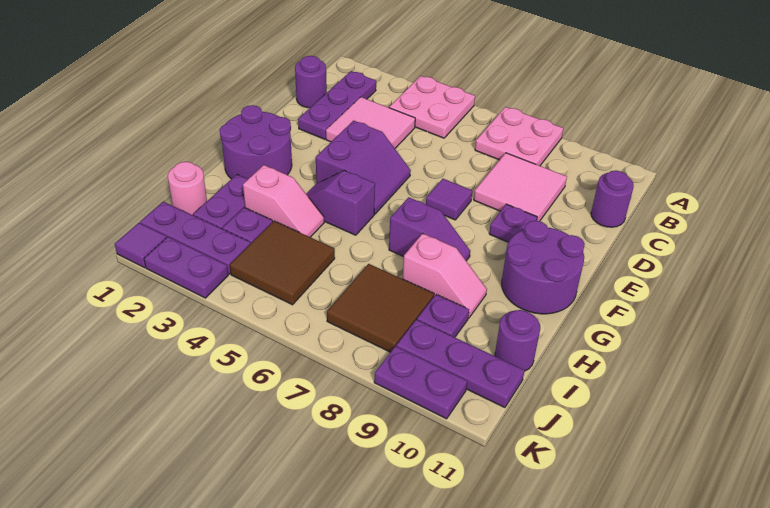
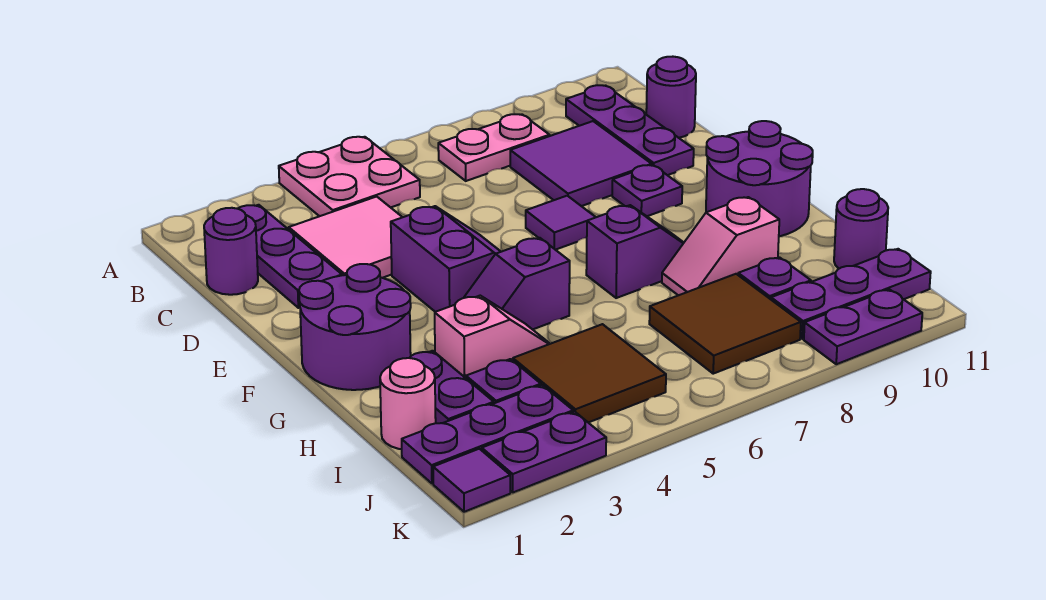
pink plate A7:B8 level 1 -> pink plate B7:B8 level 1
none -> purple plate B10:D10 level 1
pink tile C8:D9 level 1 -> purple tile C8:D9 level 1
pink slope H8:H9 level 1 top 8 -> pink slope H8:H9 level 1 top 9

